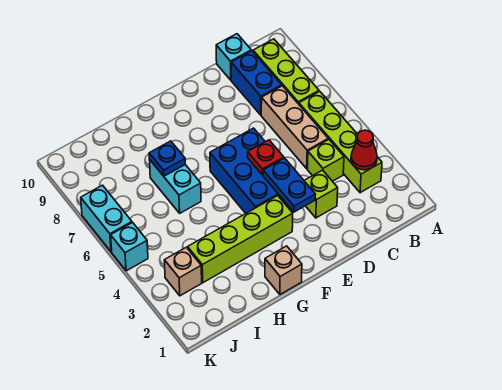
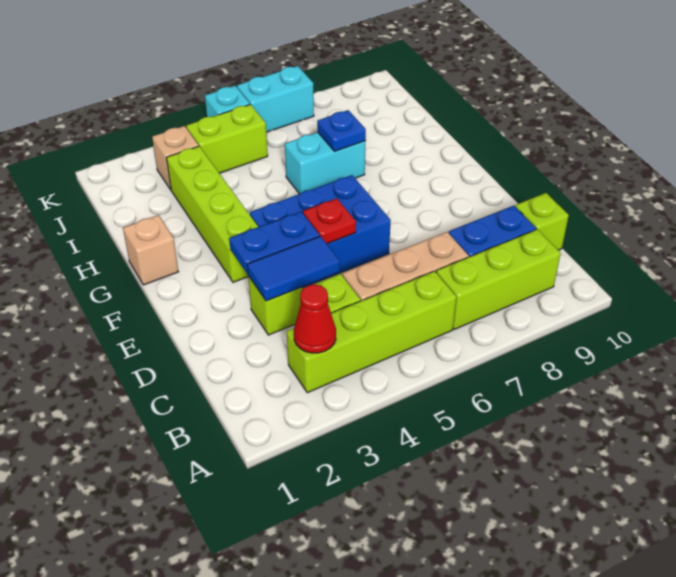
cyan brick C10 level 1 -> lime brick C10 level 1
none -> blue tile D3:D4 level 2
none -> lime brick J4:J5 level 1

